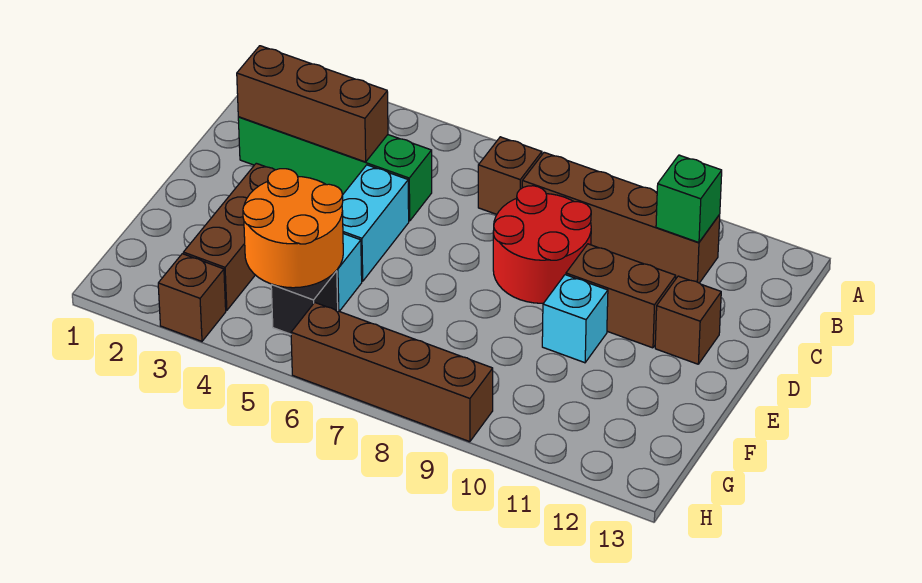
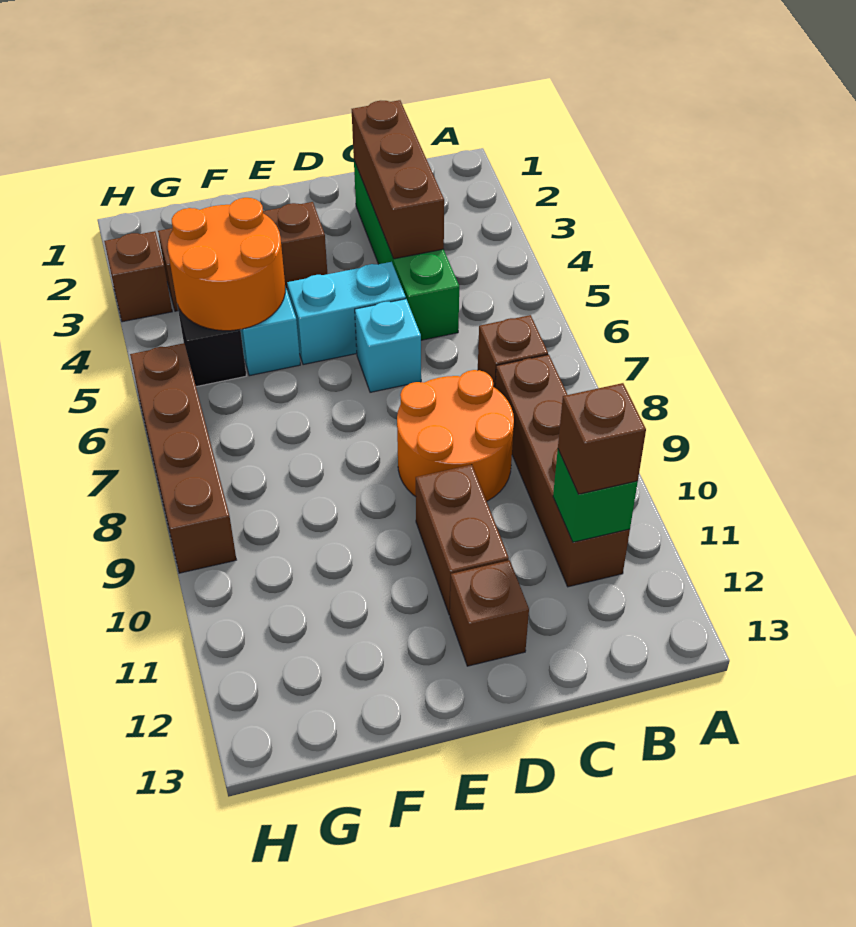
none -> brown brick B11 level 3
red round brick C8:D9 level 1 -> orange round brick C8:D9 level 1
cyan brick E10 level 1 -> cyan brick D6 level 1

